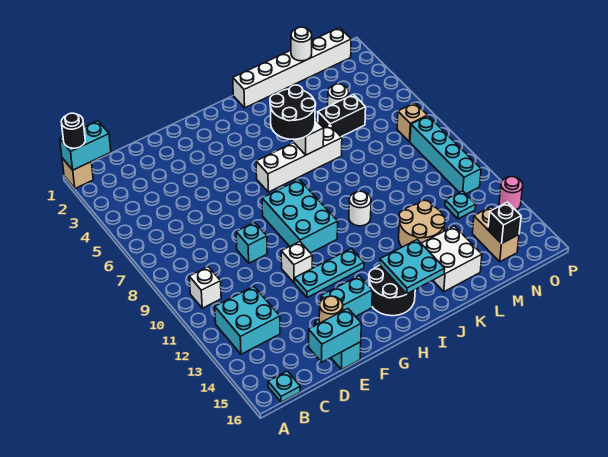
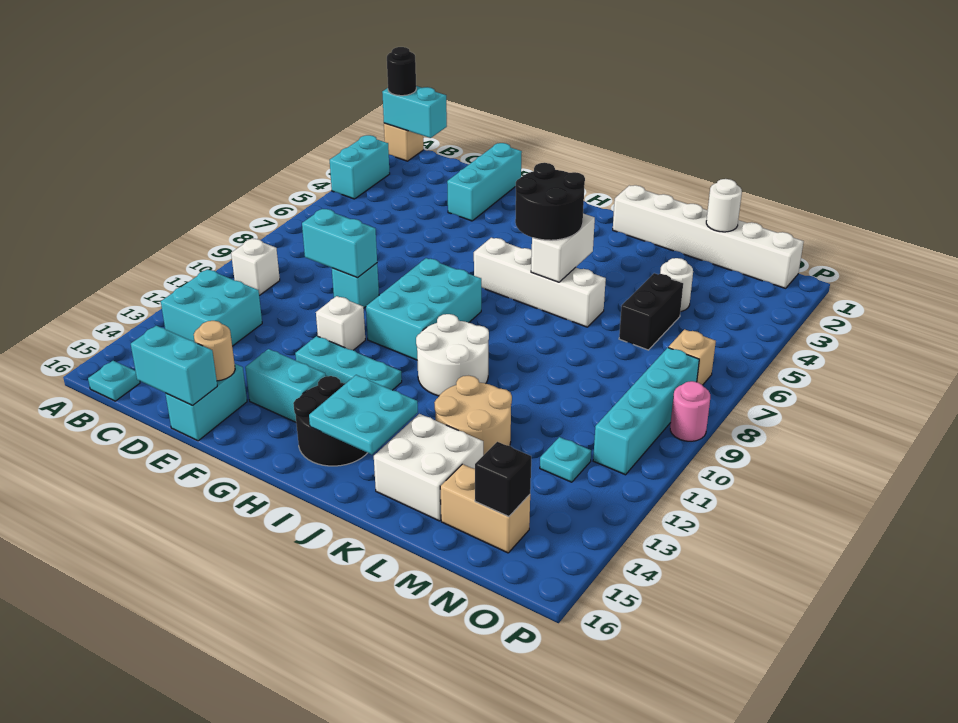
none -> cyan brick A3:A4 level 1
none -> cyan brick D9:E9 level 2
none -> cyan brick E1:E3 level 1
white round brick J10 level 1 -> white round brick I10:J11 level 1
black brick L5:M5 level 1 -> black brick M5:M6 level 1
tan brick N14:N15 level 1 -> tan brick M15:N15 level 1
pink round brick P13 level 1 -> pink round brick P9 level 1

